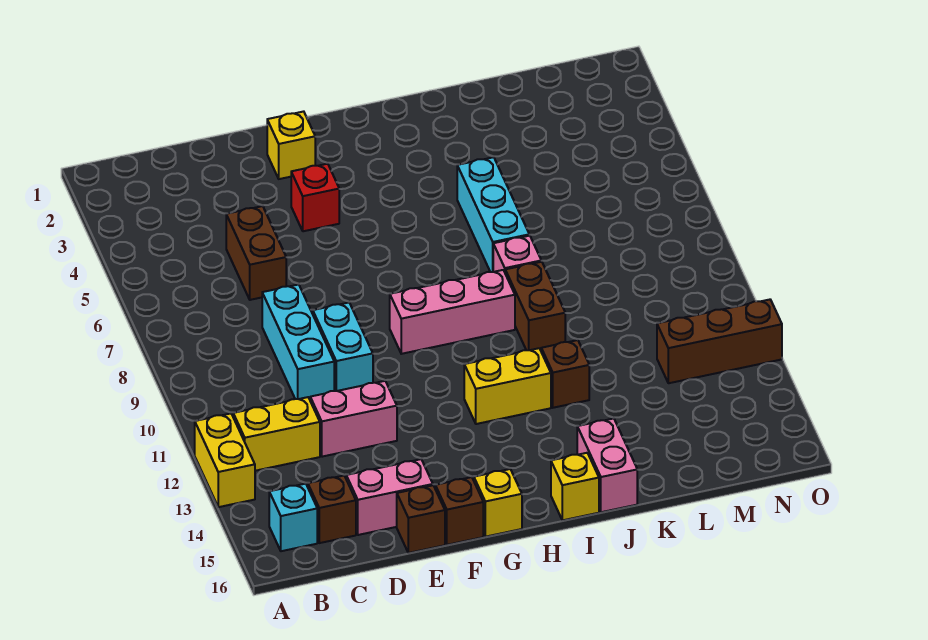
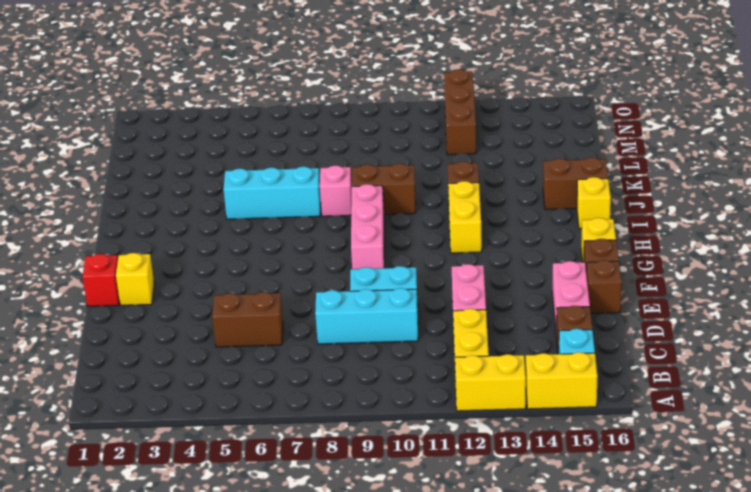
none -> yellow brick A14:A15 level 1
red brick F4 level 1 -> red brick F1 level 1
pink brick J15:J16 level 1 -> brown brick J15:J16 level 1

